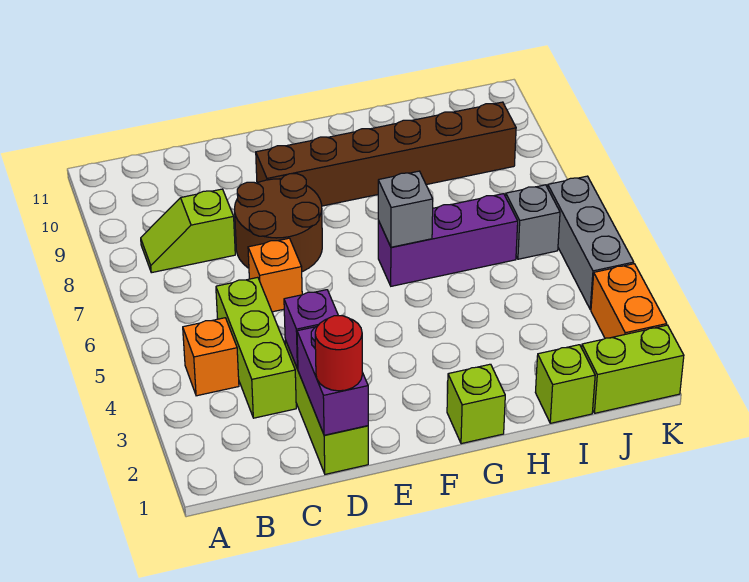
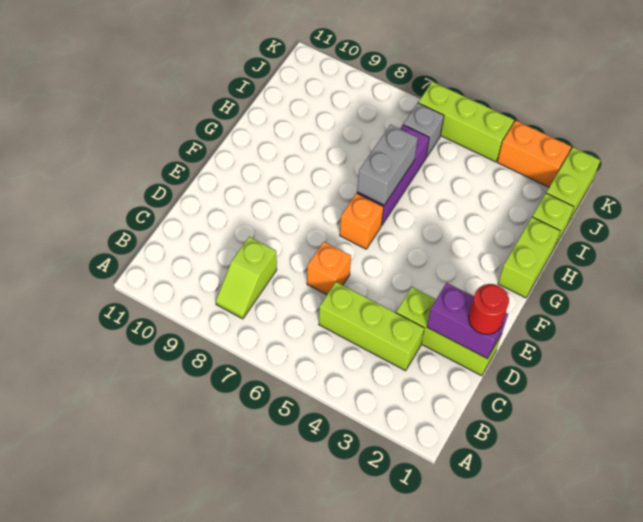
orange brick B4 level 1 -> orange brick F6 level 1
purple brick D3 level 2 -> none
brown round brick D7:E8 level 1 -> none
brown brick E9:J9 level 1 -> none
lime brick G1 level 1 -> lime brick G1:H1 level 1
grey brick G6 level 2 -> grey brick G6:H6 level 2
grey brick K4:K6 level 1 -> lime brick K4:K6 level 1

